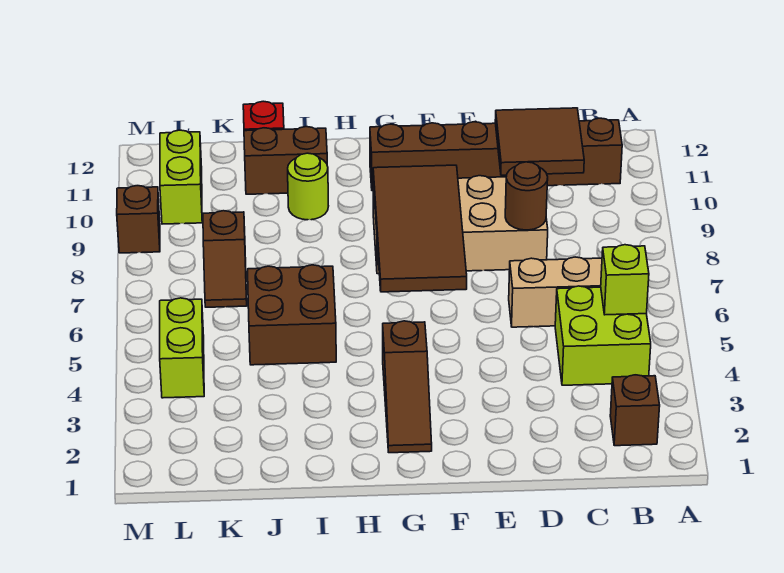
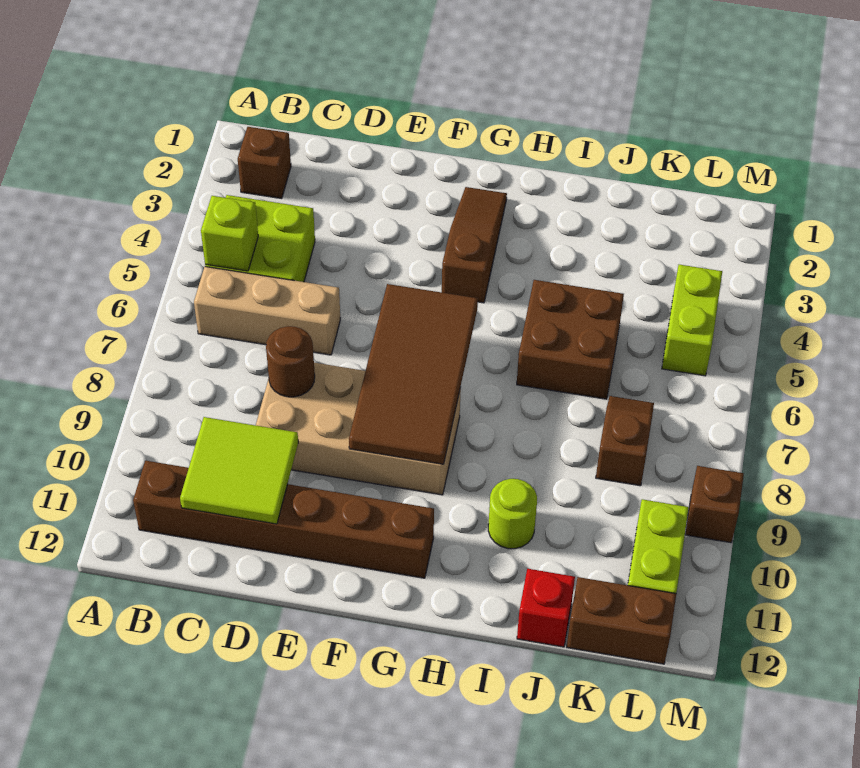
brown tile C10:D11 level 2 -> lime tile C10:D11 level 2
brown brick I11:J11 level 1 -> brown brick K12:L12 level 1

